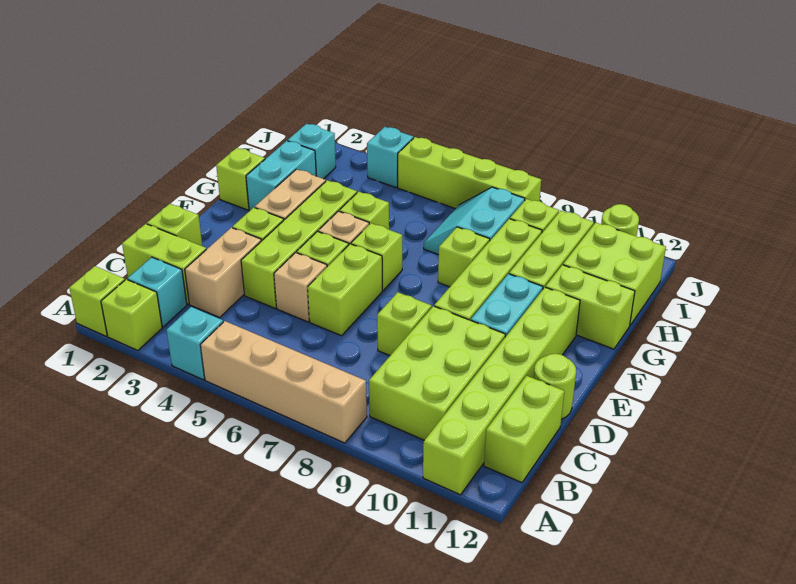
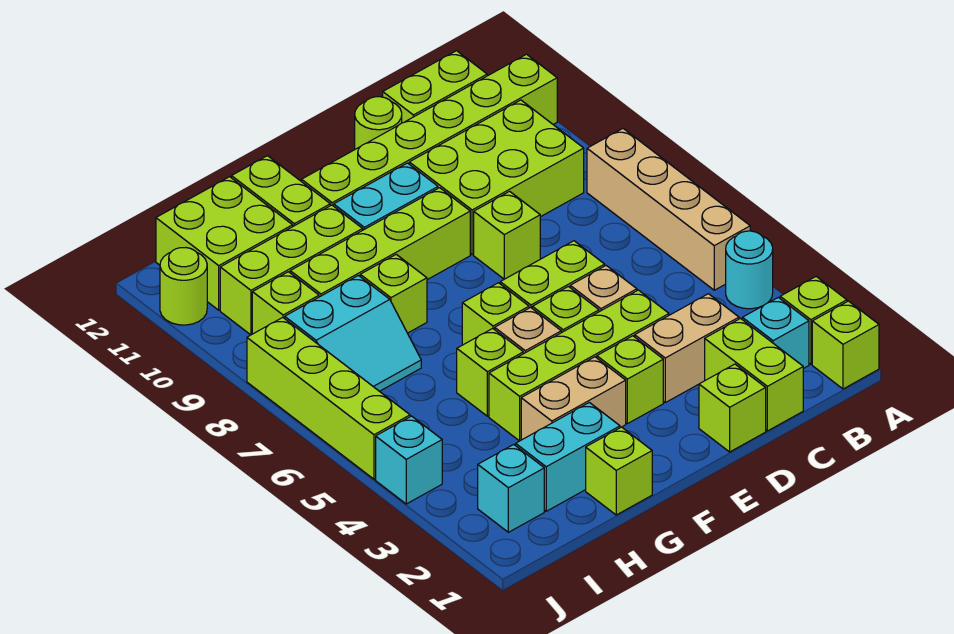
cyan brick A4 level 1 -> cyan round brick A4 level 1

